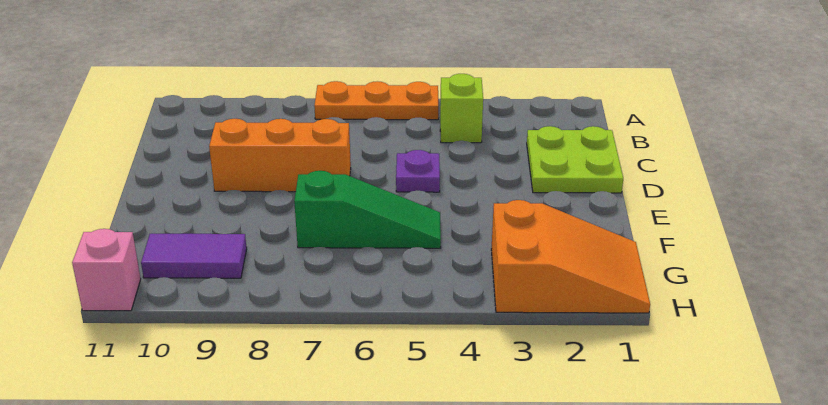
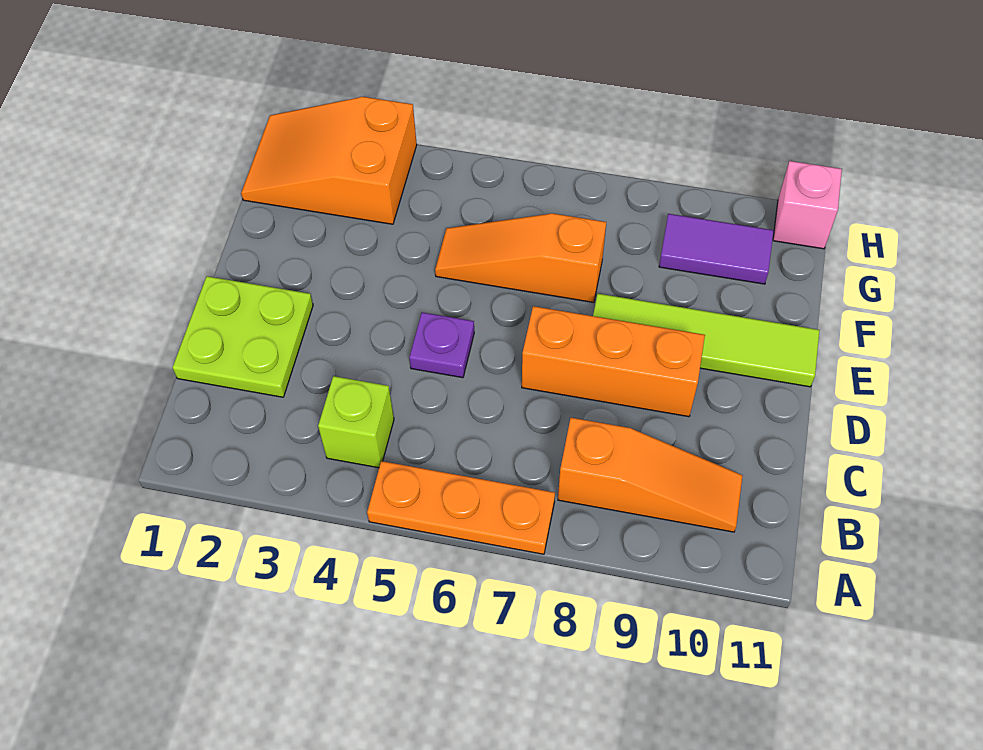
none -> orange slope B8:B10 level 1 top 8
none -> lime tile E8:E11 level 1
green slope F5:F7 level 1 top 7 -> orange slope F5:F7 level 1 top 7

